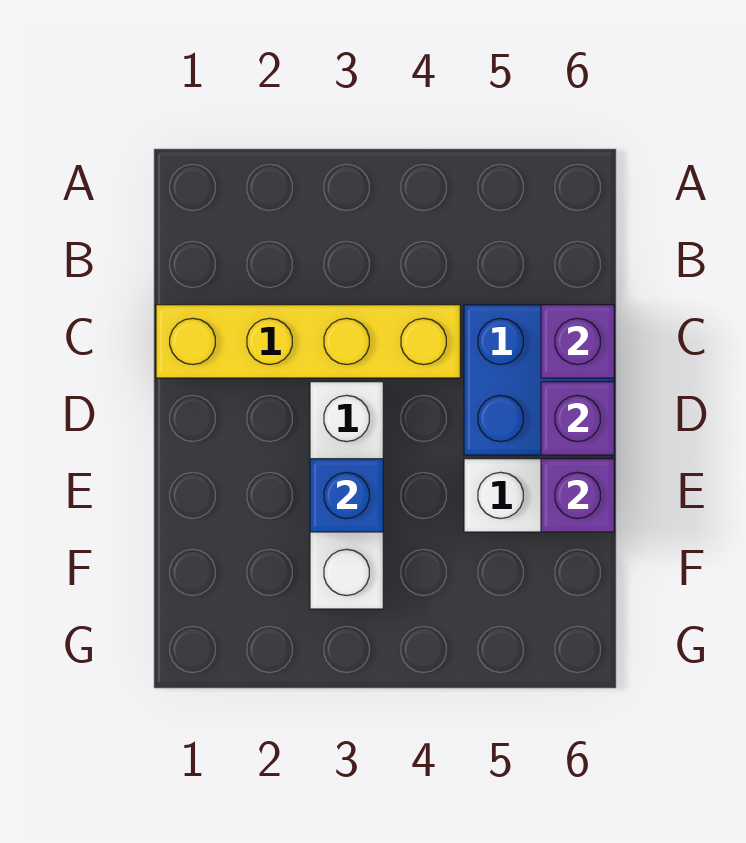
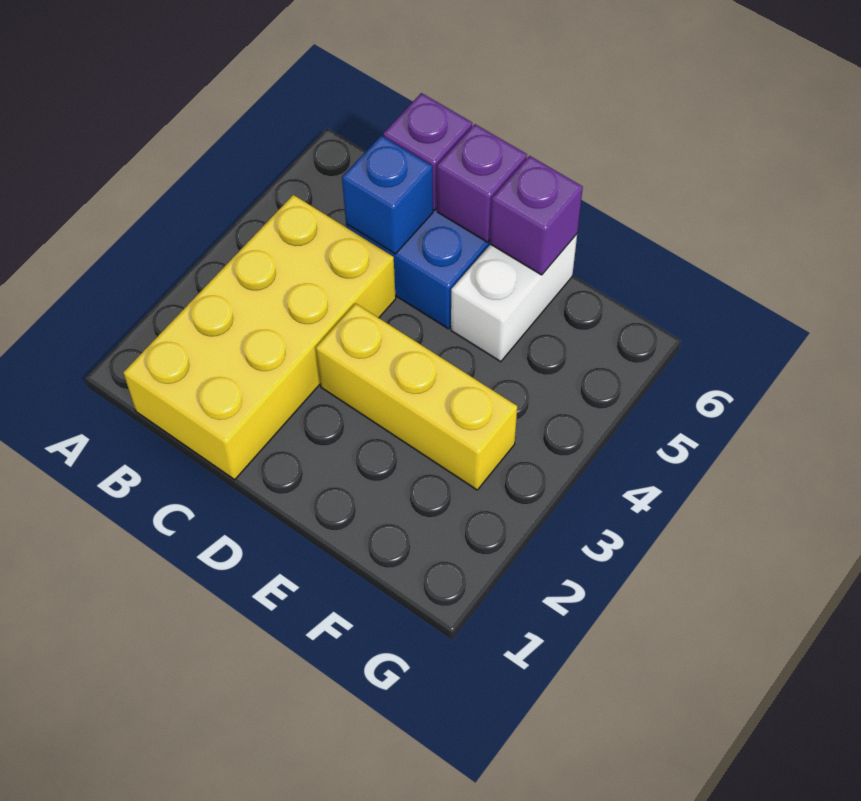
yellow brick C1:C4 level 1 -> yellow brick B1:C4 level 1
white brick D3:F3 level 1 -> yellow brick D3:F3 level 1
blue brick E3 level 2 -> blue brick C5 level 2

